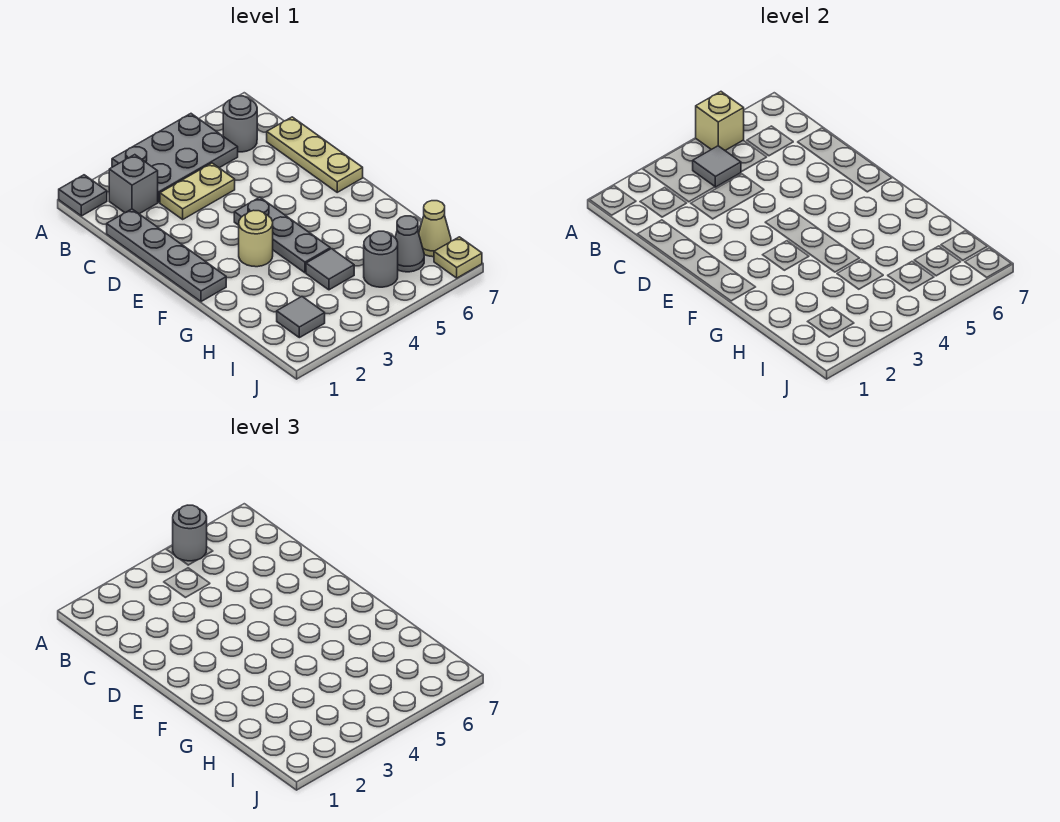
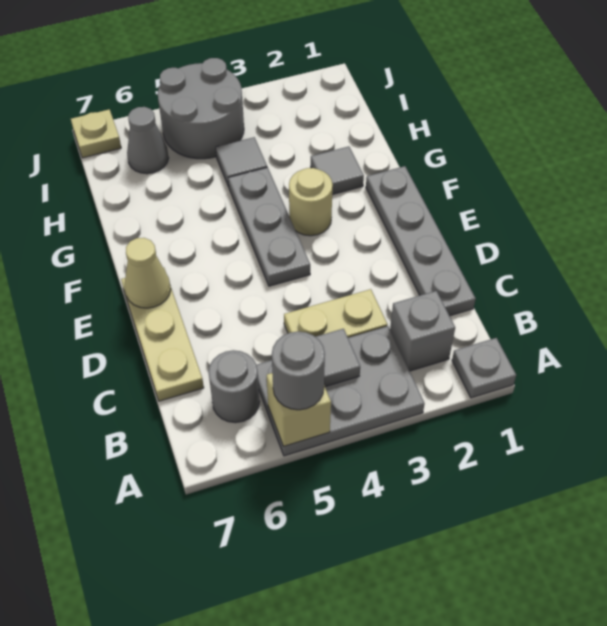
grey tile I2 level 1 -> grey tile G2 level 1
grey round brick I5 level 1 -> grey round brick I4:J5 level 1
tan cone I7 level 1 -> tan cone E7 level 2

